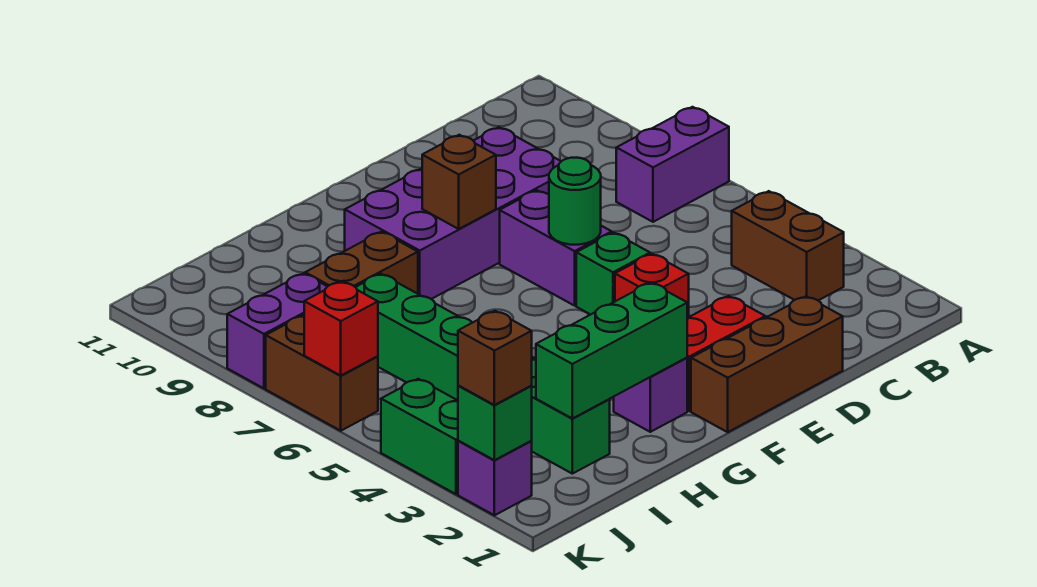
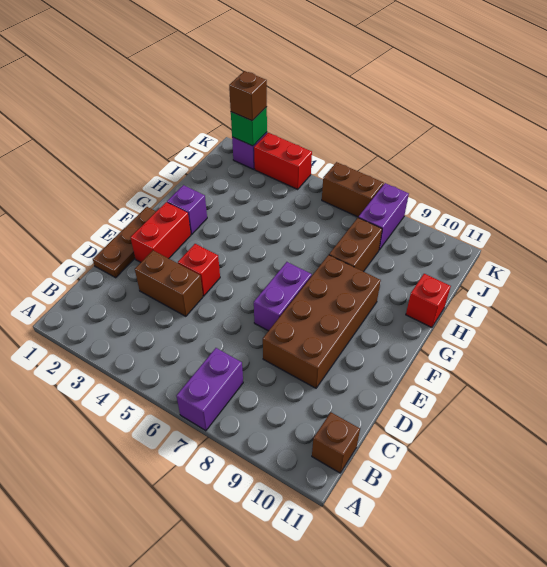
brown brick B3:B4 level 1 -> brown brick D3:D4 level 1
brown brick D1:F1 level 1 -> brown plate D1:F1 level 1
purple brick D8:G9 level 1 -> brown brick D8:G9 level 1
green brick E5 level 1 -> none
purple brick E6:E7 level 1 -> purple brick E7:F7 level 1
green round brick E6 level 2 -> none
brown brick F8 level 2 -> brown brick B11 level 1
green brick G2:I2 level 2 -> none
green brick I2:I7 level 1 -> none
green brick K3:K4 level 1 -> red brick K3:K4 level 1
red brick K6 level 2 -> red brick H11 level 1

